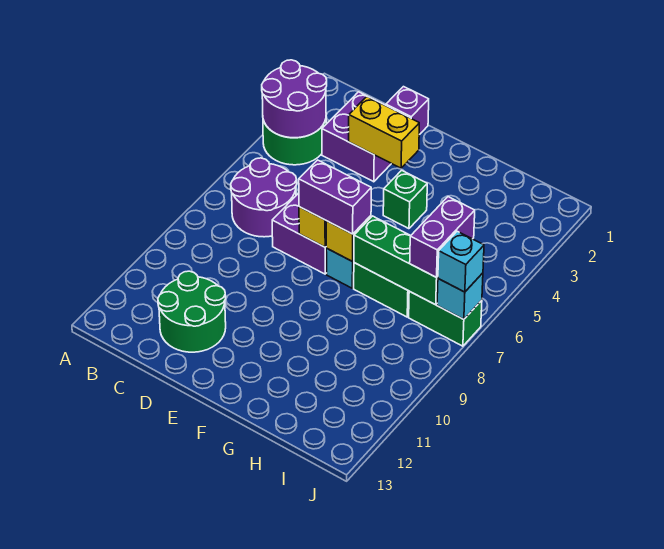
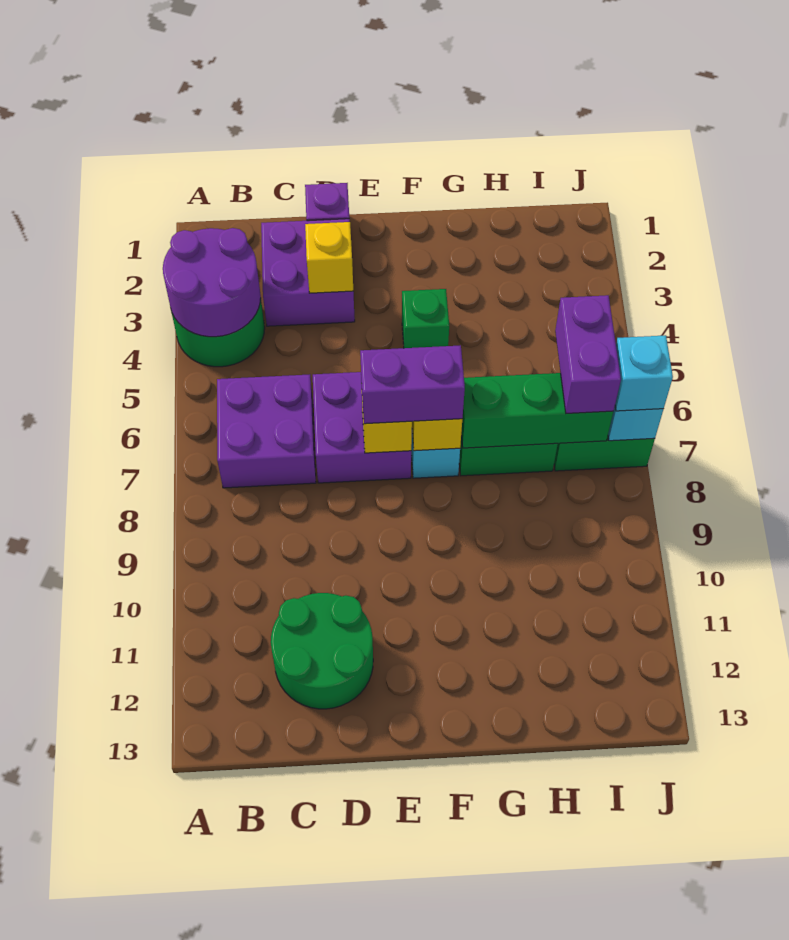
purple round brick B6:C7 level 1 -> purple brick B6:C7 level 1
yellow brick D3:E3 level 2 -> yellow brick D3 level 2

